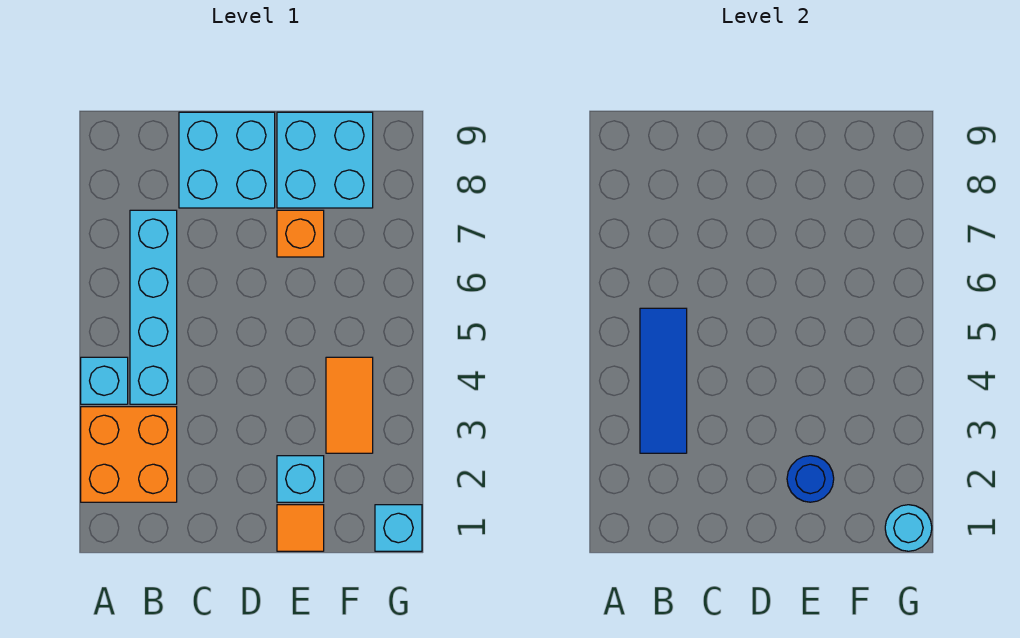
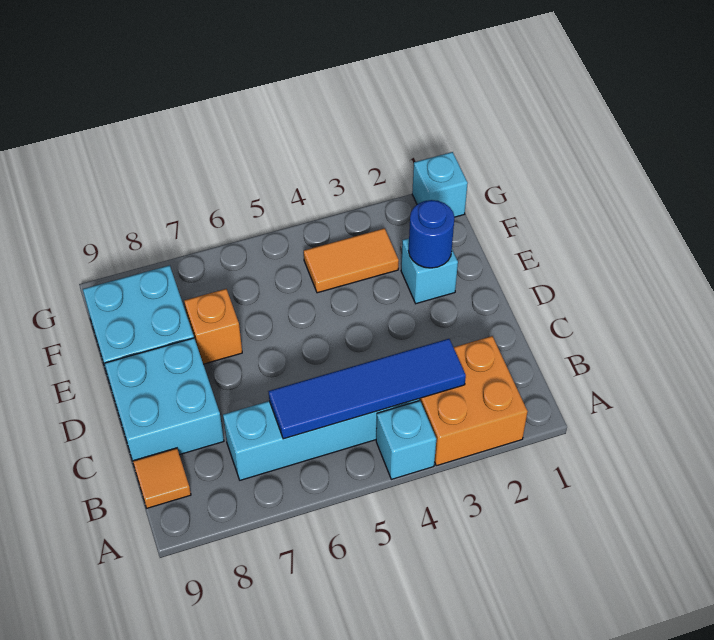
blue tile B3:B5 level 2 -> blue tile B3:B6 level 2
orange tile E1 level 1 -> orange tile B9 level 1
cyan round brick G1 level 2 -> none

